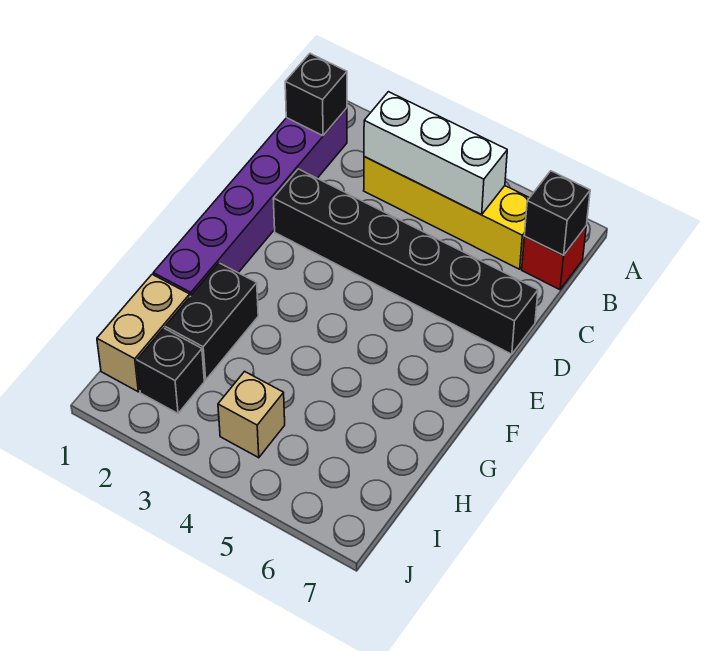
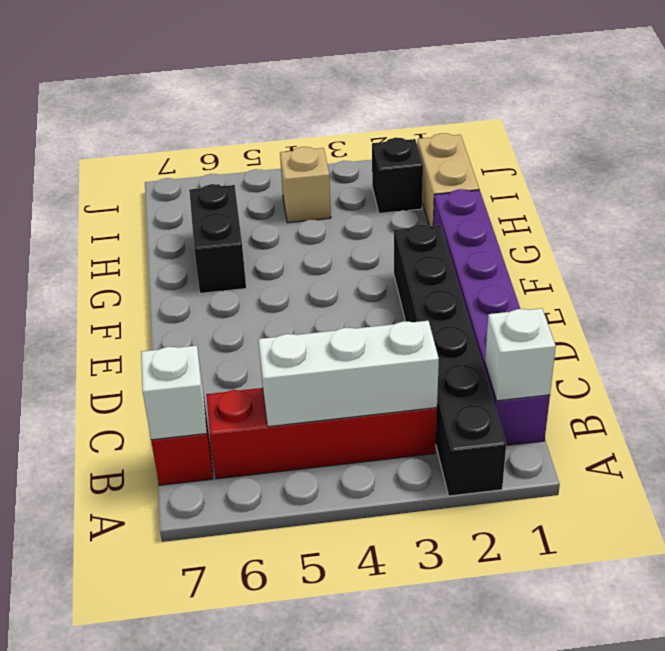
black brick B1 level 2 -> white brick B1 level 2
yellow brick B3:B6 level 1 -> red brick B3:B6 level 1
black brick B7 level 2 -> white brick B7 level 2
black brick D2:D7 level 1 -> black brick A2:F2 level 1
black brick G2:H2 level 1 -> black brick G6:H6 level 1

